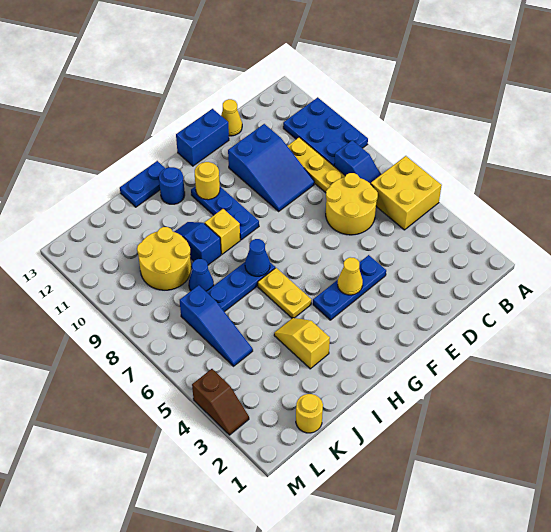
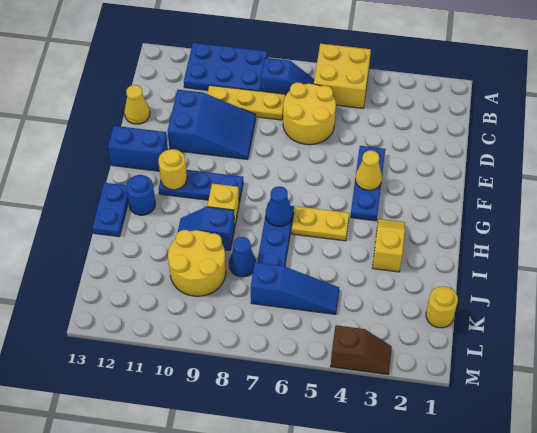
blue brick E13:F13 level 1 -> blue brick F12:F13 level 1
yellow slope I3:I4 level 1 top 3 -> yellow slope H3:I3 level 1 top I

